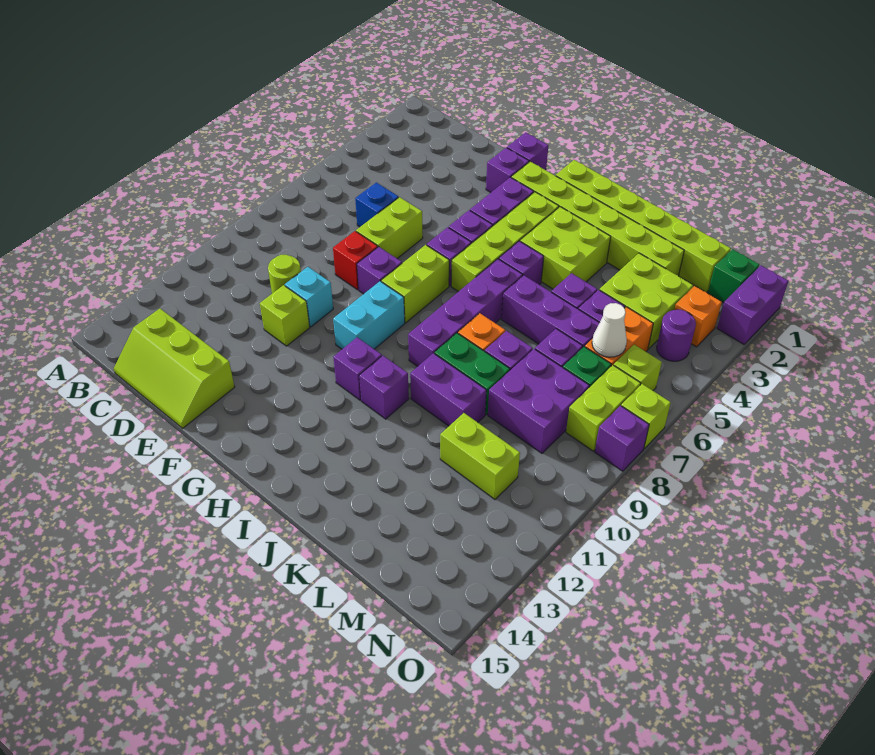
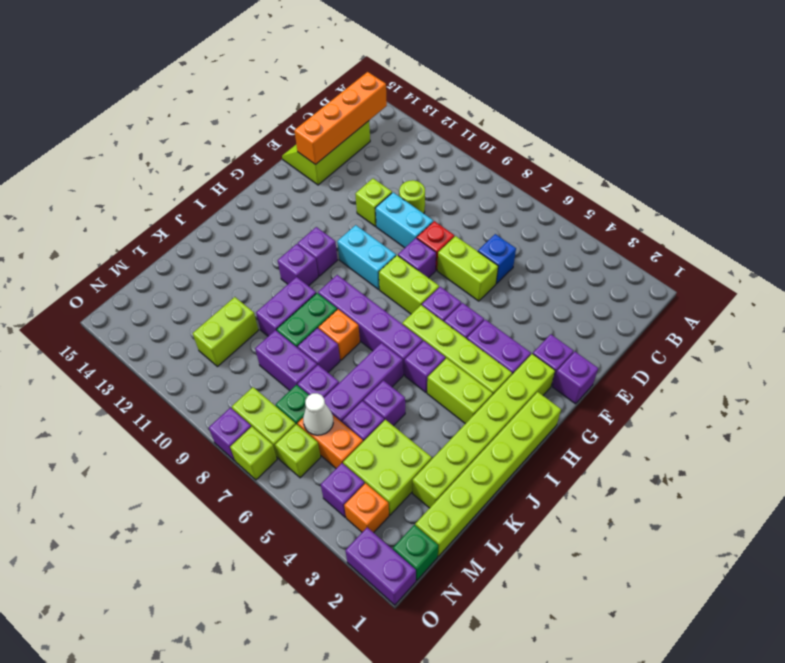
none -> orange brick B14:E14 level 2
cyan brick E10 level 1 -> cyan brick E9:E10 level 1
lime brick I3:J4 level 1 -> lime brick I3:I4 level 1
purple brick L8:M9 level 1 -> purple brick L8:L9 level 1
purple round brick N4 level 1 -> purple brick N4 level 1

